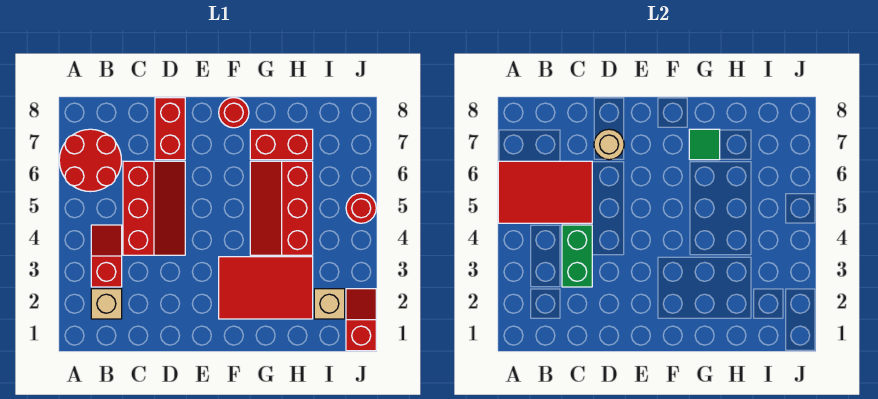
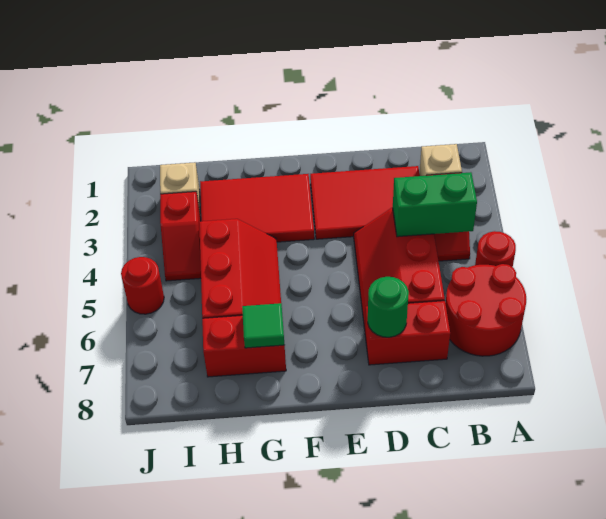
red tile A5:C6 level 2 -> red tile C2:E3 level 1
green brick C3:C4 level 2 -> green brick B4:C4 level 2
red brick D7:D8 level 1 -> red brick C7:D7 level 1
tan round brick D7 level 2 -> green round brick D7 level 2
red round brick F8 level 1 -> red round brick A5 level 1
red slope J1:J2 level 1 top 1 -> red slope I3:I4 level 1 top 3

